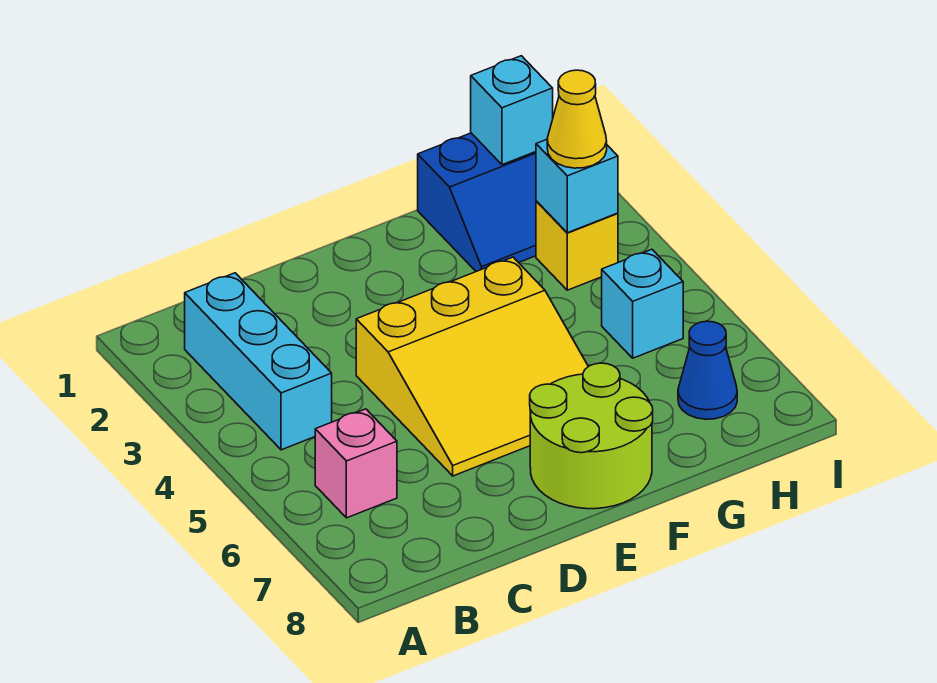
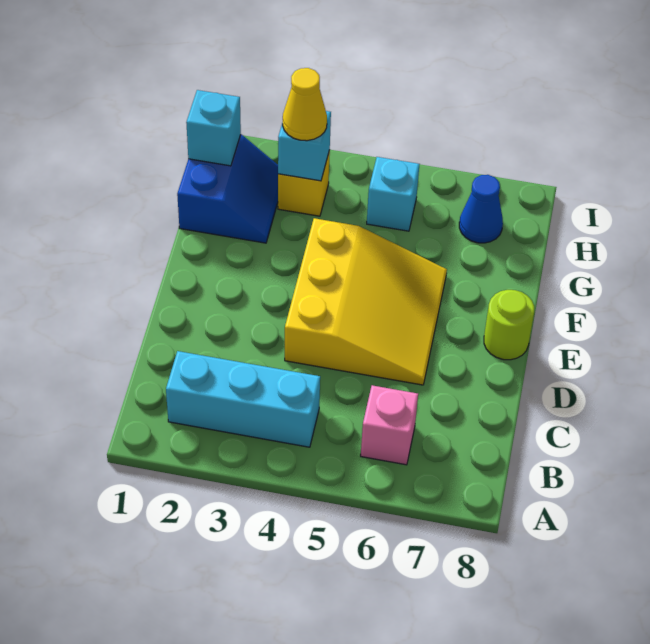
lime round brick E7:F8 level 1 -> lime round brick E8 level 1

